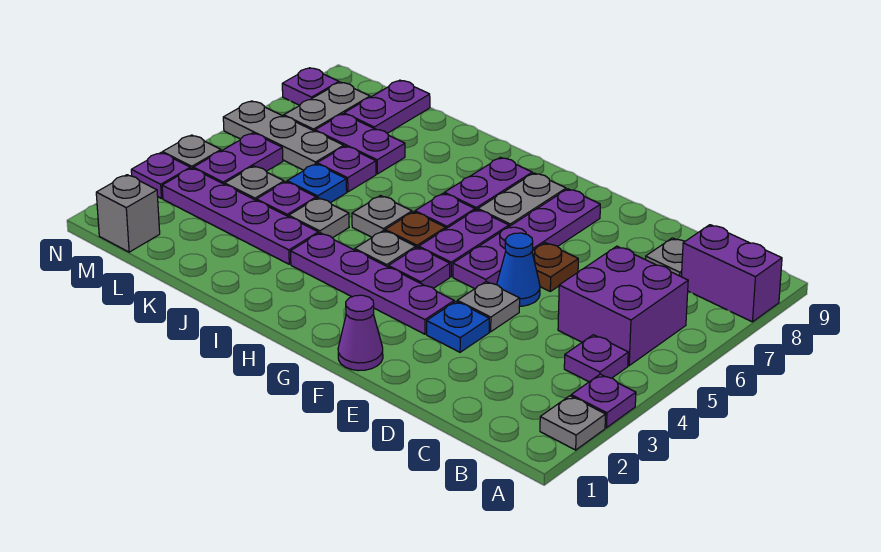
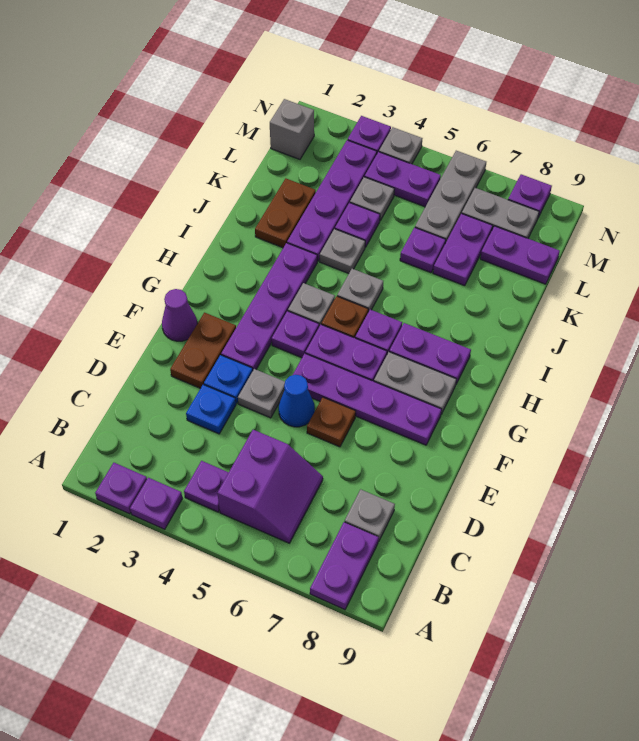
grey plate A2 level 1 -> purple plate A2 level 1
purple brick A8:B8 level 1 -> purple plate A8:B8 level 1
purple brick B5:C6 level 1 -> purple slope B5:C6 level 1 top 5
none -> brown plate E2:F2 level 1
none -> brown plate J2:K2 level 1
blue plate K5 level 1 -> blue plate D3 level 1

